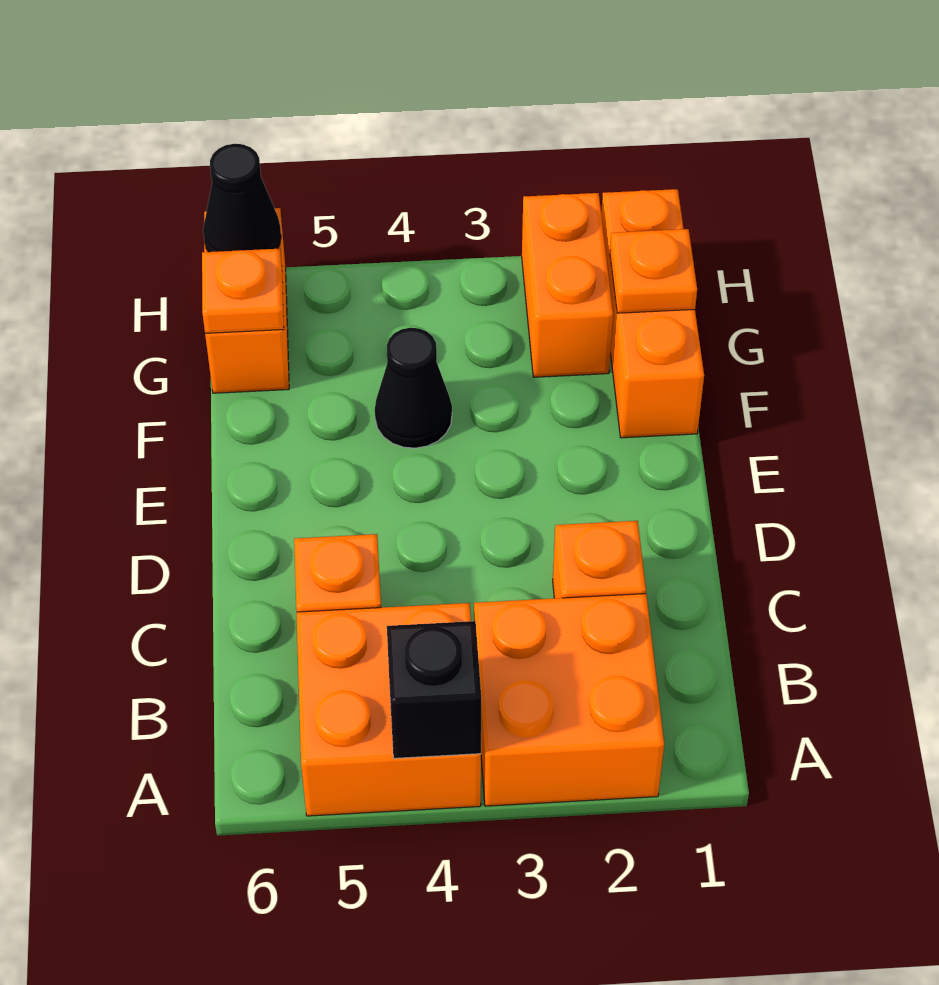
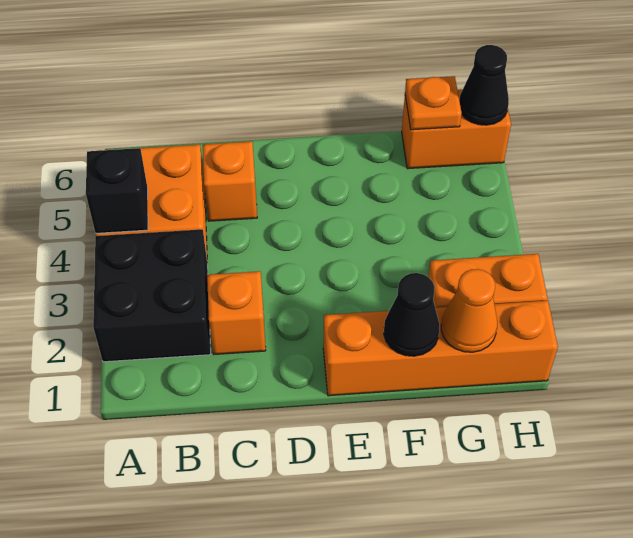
orange brick A2:B3 level 1 -> black brick A2:B3 level 1
orange brick F1:H1 level 1 -> orange brick E1:H1 level 1
black cone F4 level 1 -> black cone F1 level 2
orange plate G1 level 2 -> orange cone G1 level 2

